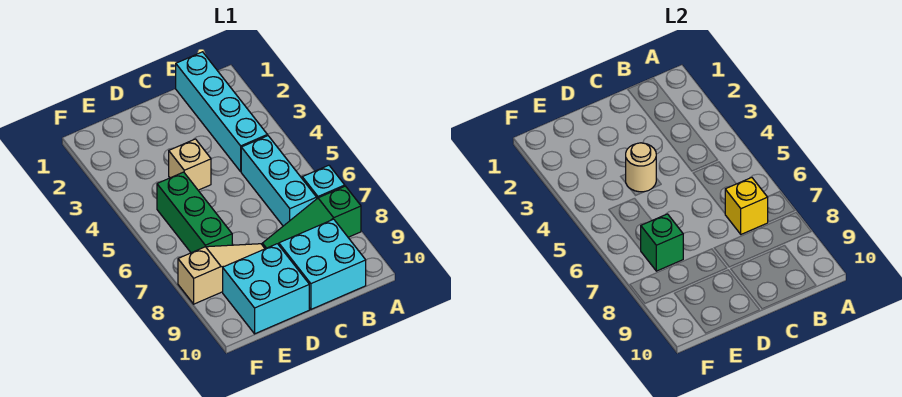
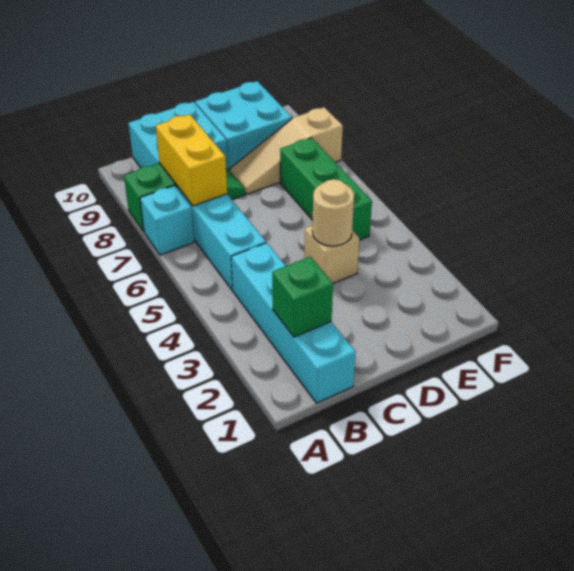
yellow brick B7 level 2 -> yellow brick B7:B8 level 2
green brick E7 level 2 -> green brick B2 level 2

